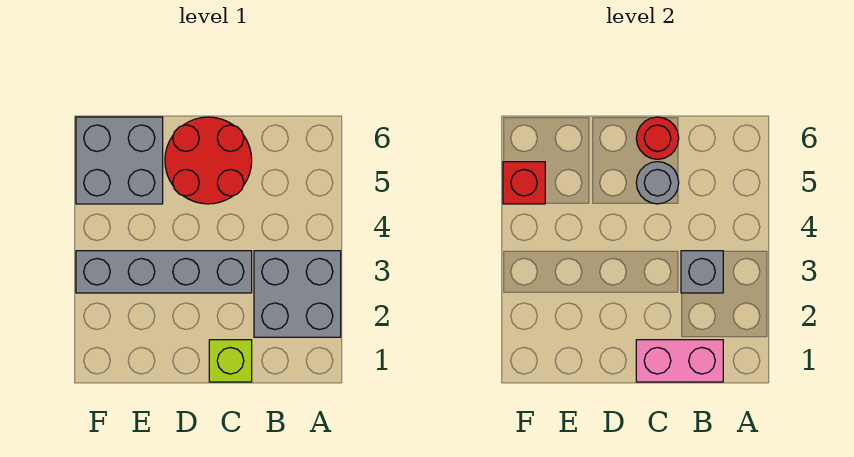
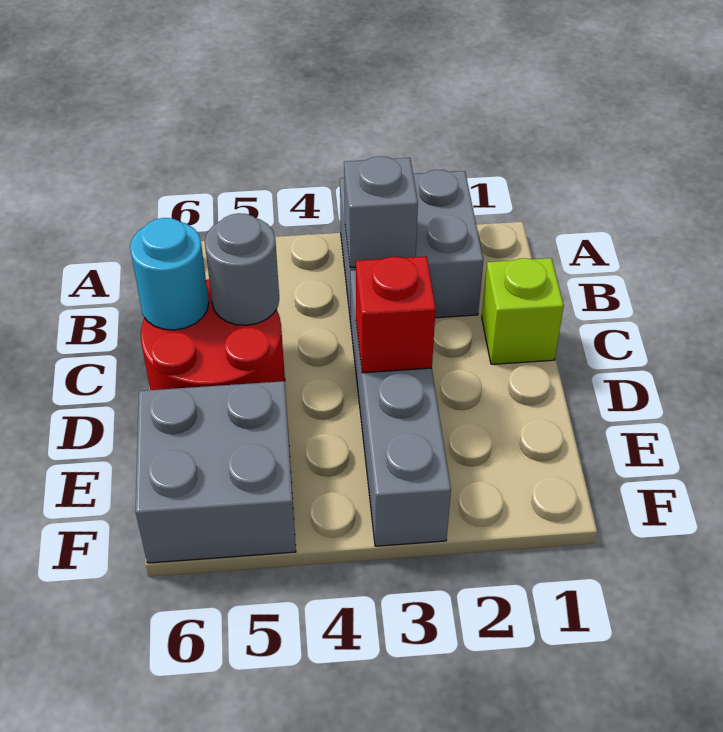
pink brick B1:C1 level 2 -> none
red round brick C6 level 2 -> cyan round brick C6 level 2
red brick F5 level 2 -> red brick D3 level 2

